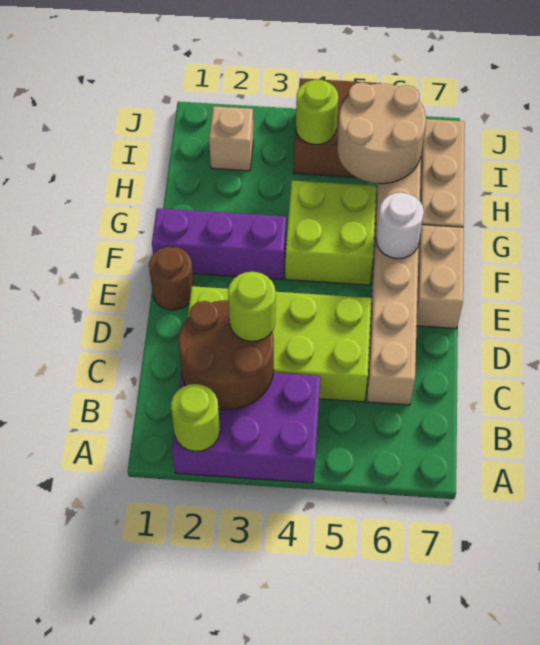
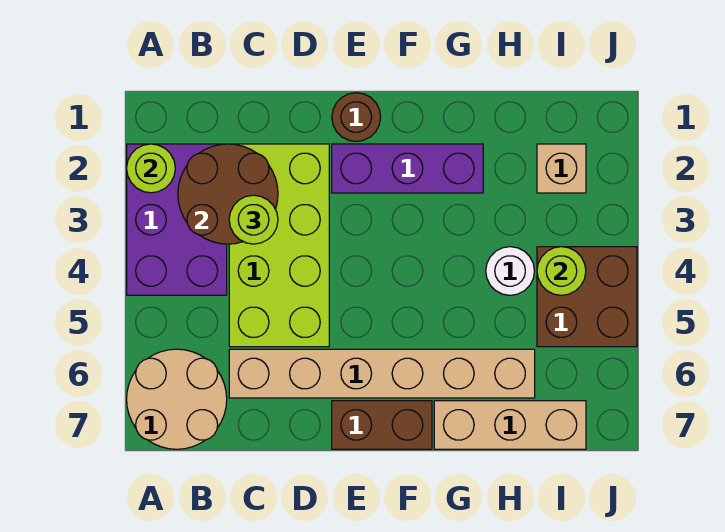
tan brick E7:F7 level 1 -> brown brick E7:F7 level 1
purple brick F1:F3 level 1 -> purple brick E2:G2 level 1
lime brick F4:G5 level 1 -> none
white round brick F6 level 2 -> white round brick H4 level 1
tan round brick H5:I6 level 2 -> tan round brick A6:B7 level 1

